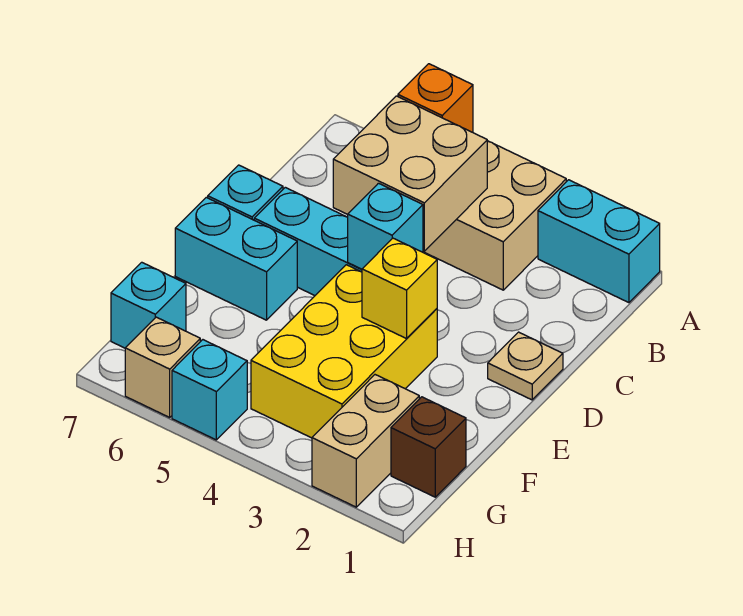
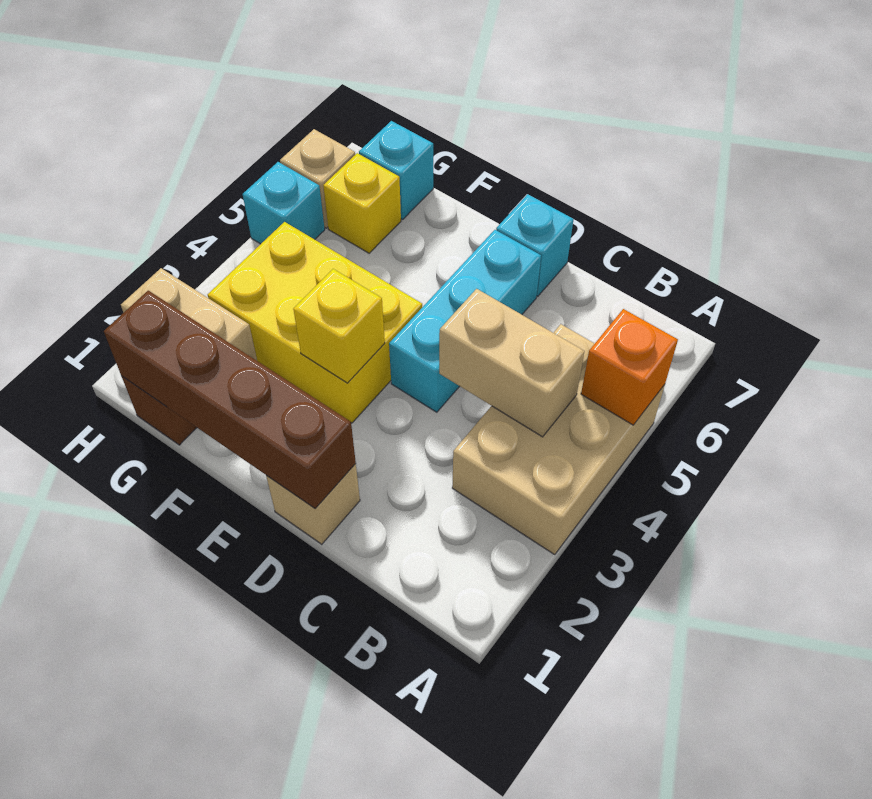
cyan brick A1:A2 level 1 -> none
tan brick B4:C5 level 2 -> tan brick B4:C4 level 2
tan plate D1 level 1 -> tan brick D1 level 1
none -> brown brick D1:G1 level 2
cyan brick D4 level 2 -> none
cyan brick E6:E7 level 1 -> none
none -> yellow brick G6 level 1

